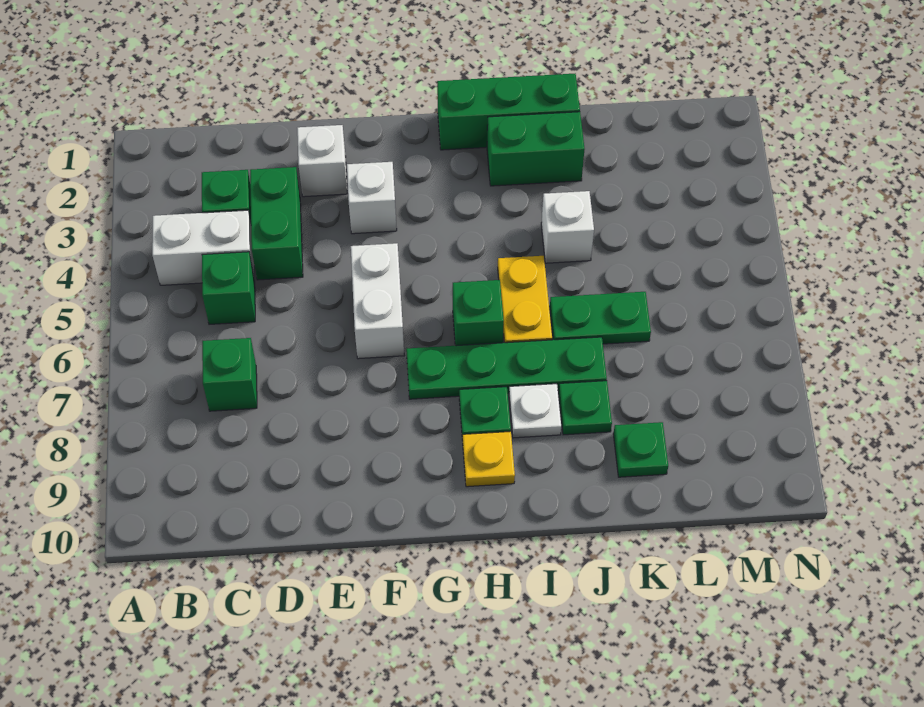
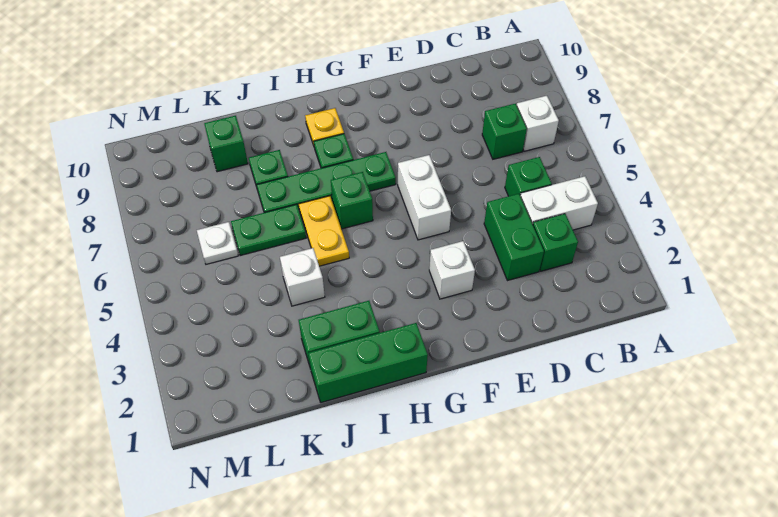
white brick E2 level 1 -> white brick B7 level 1
white plate I8 level 1 -> white plate L6 level 1
green plate K9 level 1 -> green brick K9 level 1

